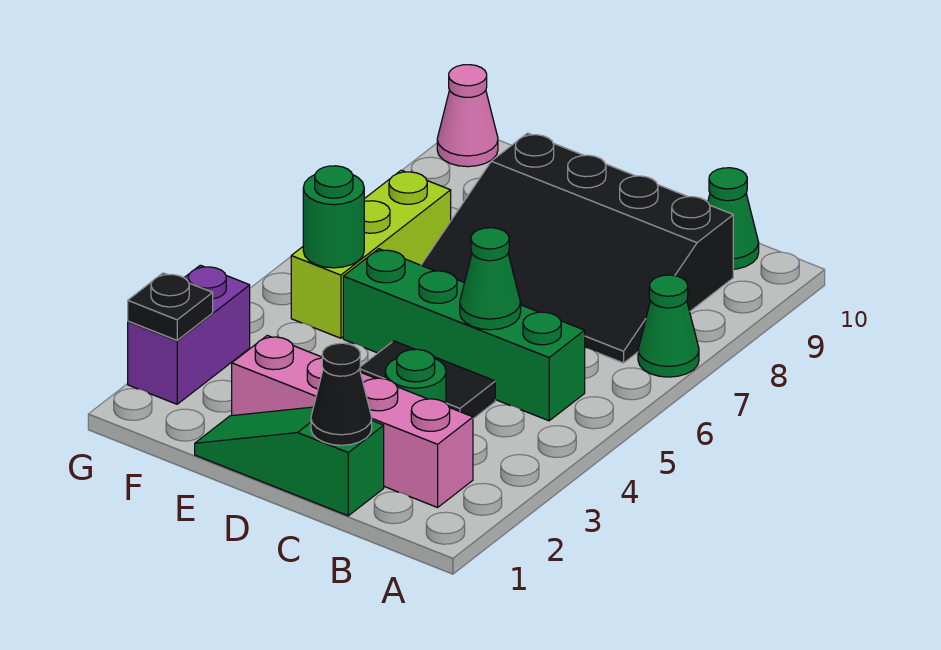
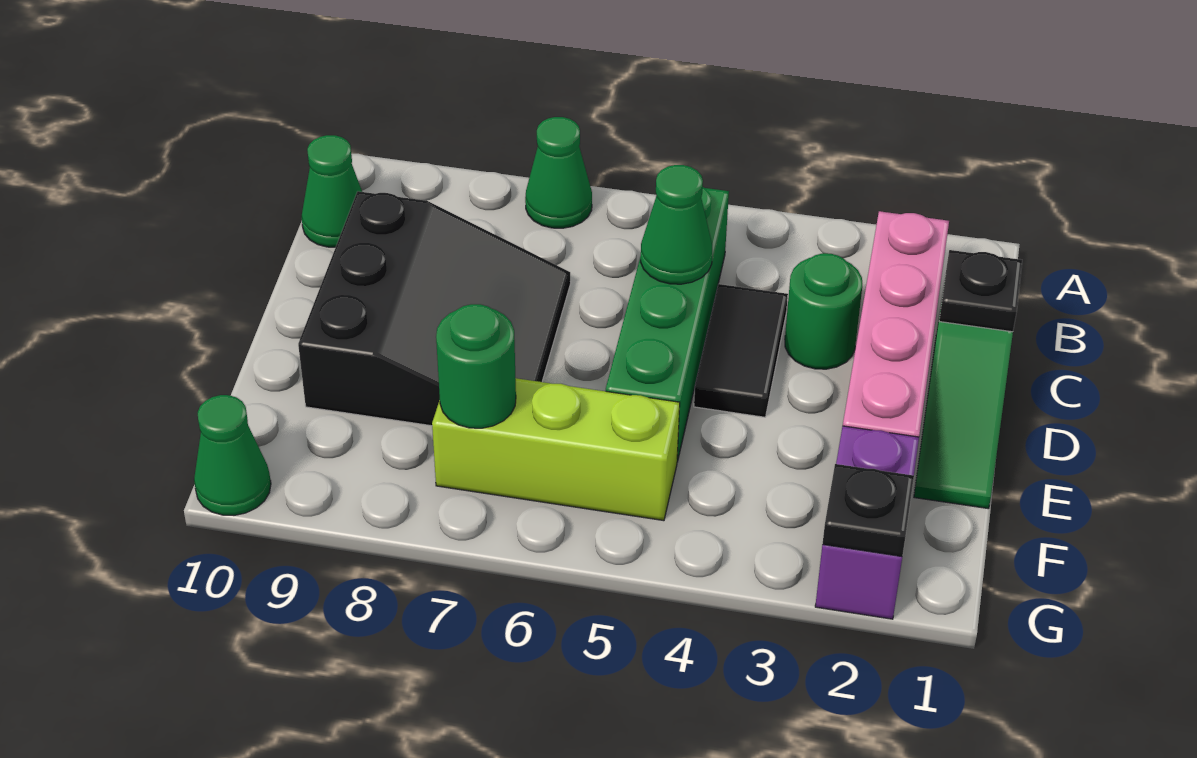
black slope B7:E9 level 1 top 9 -> black slope C7:E9 level 1 top 9
black cone C1 level 2 -> black plate C1 level 2
green round brick F5 level 2 -> green round brick F7 level 2
purple brick G2:G3 level 1 -> purple brick F2:G2 level 1
pink cone G10 level 1 -> green cone G10 level 1

